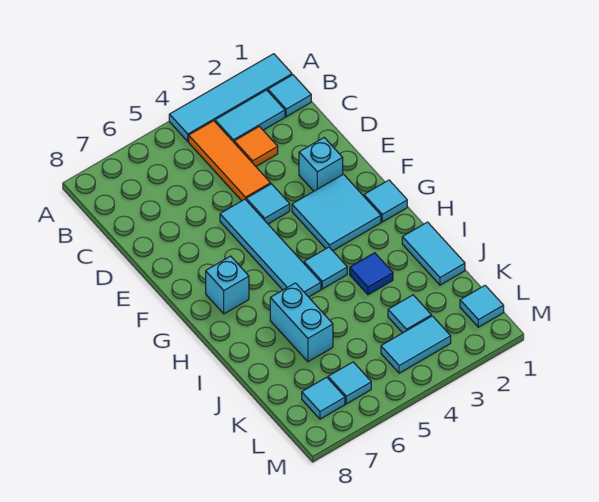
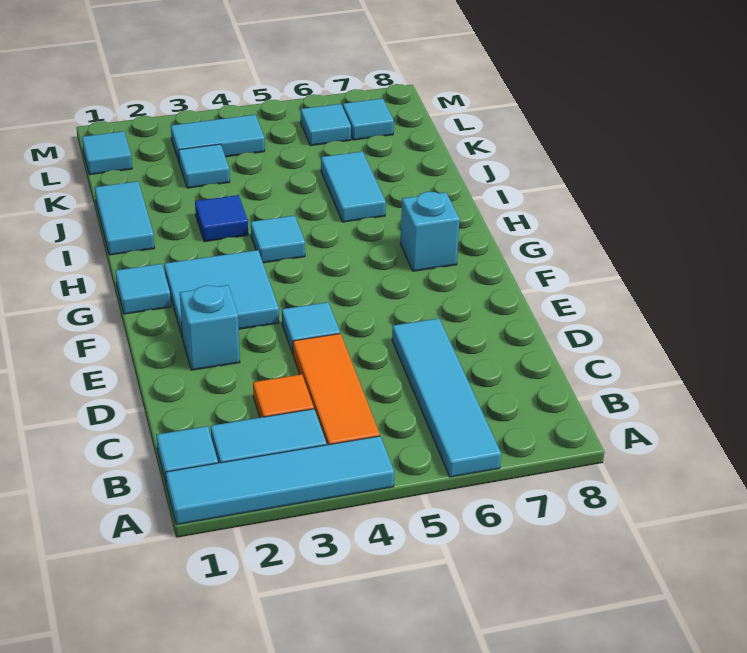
cyan tile E5:H5 level 1 -> cyan tile A6:D6 level 1
cyan brick I6:J6 level 1 -> cyan tile I6:J6 level 1

